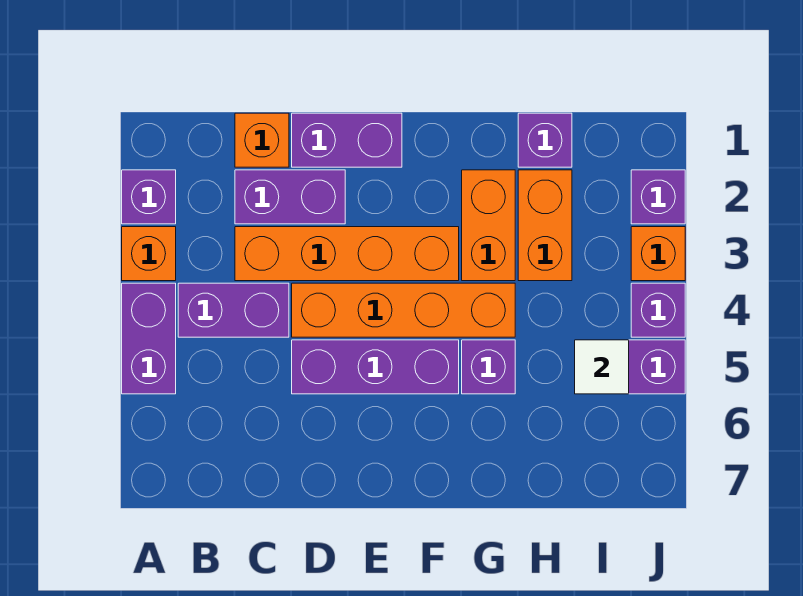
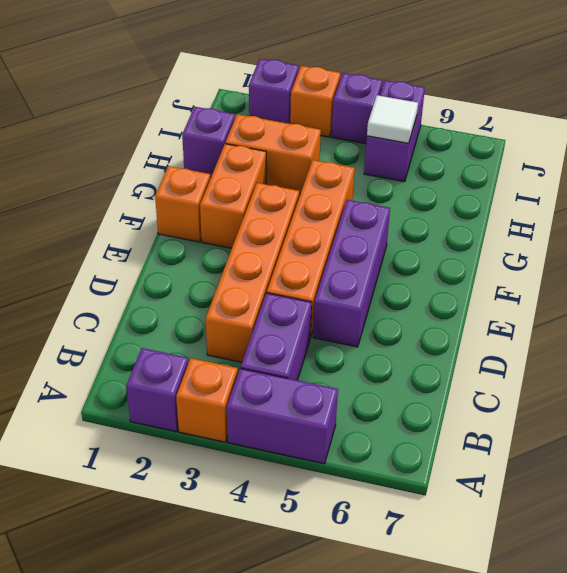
orange brick C1 level 1 -> orange brick F1 level 1
purple brick C2:D2 level 1 -> none
purple brick D1:E1 level 1 -> none
orange brick G2:G3 level 1 -> orange brick F2:G2 level 1
purple brick G5 level 1 -> none

